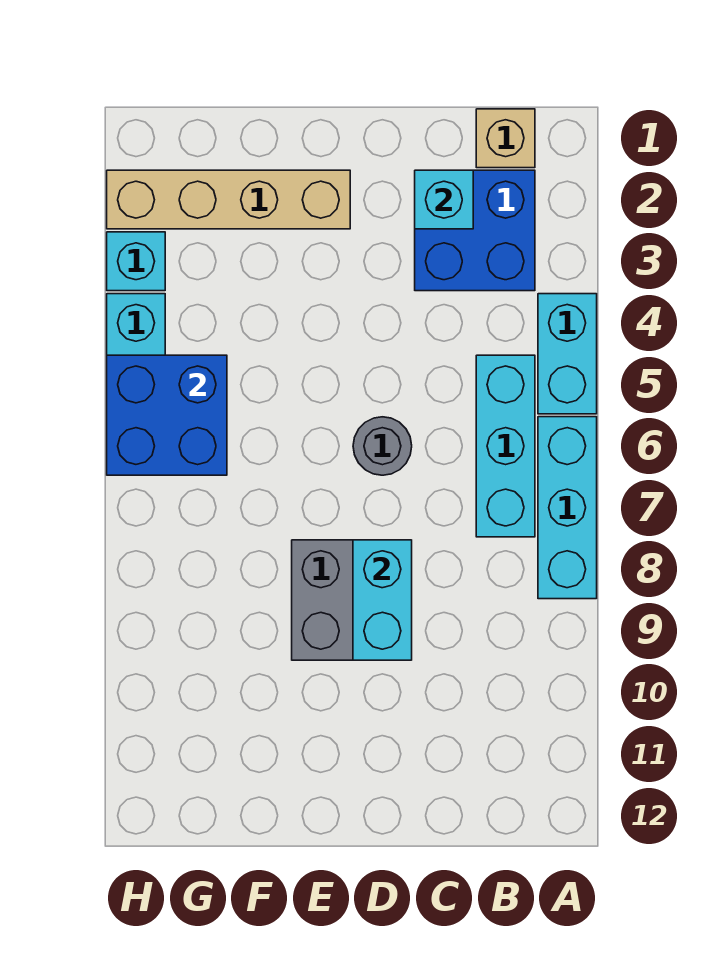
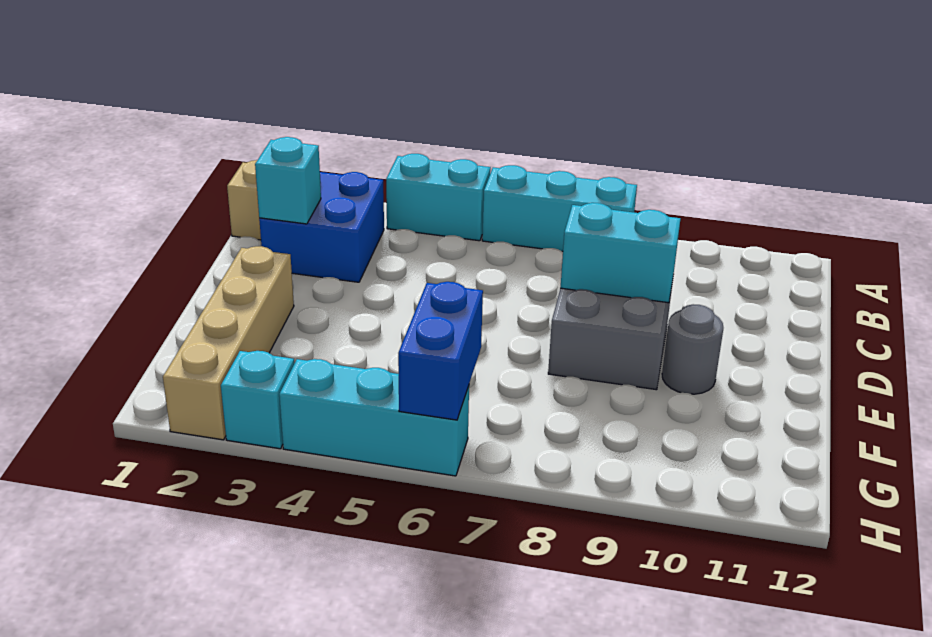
cyan brick B5:B7 level 1 -> none
grey round brick D6 level 1 -> grey round brick E10 level 1
blue brick G5:H6 level 2 -> blue brick G6:H6 level 2

